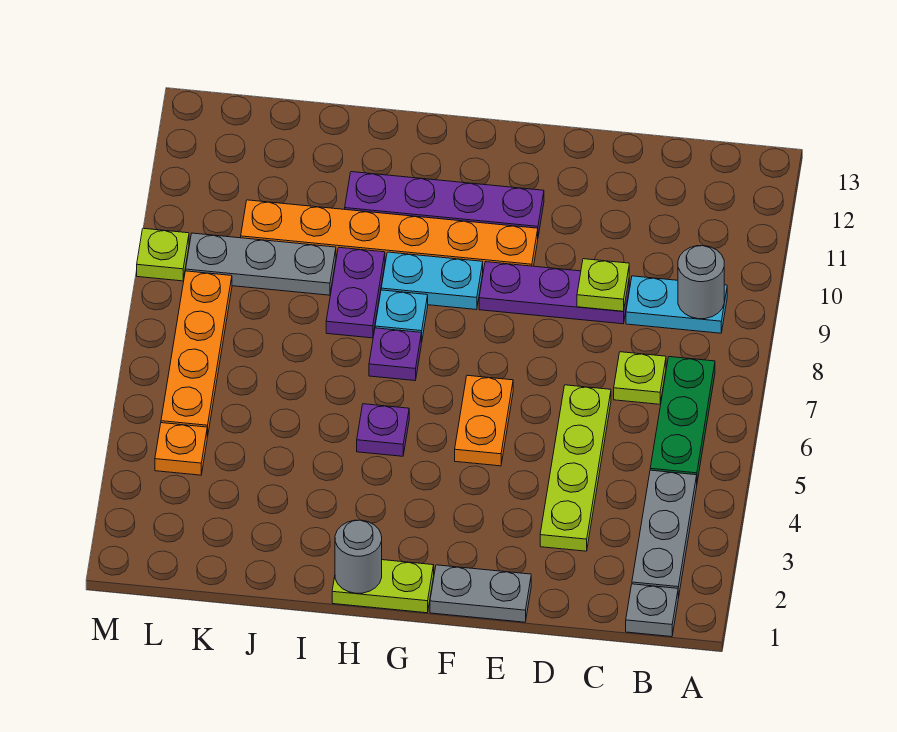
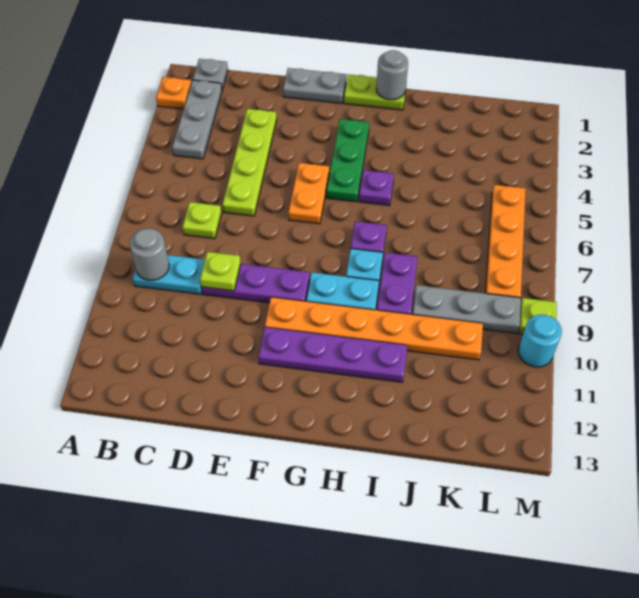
green plate B5:B7 level 1 -> green plate G3:G5 level 1
orange plate L4 level 1 -> orange plate A2 level 1
none -> cyan round brick M10 level 1

